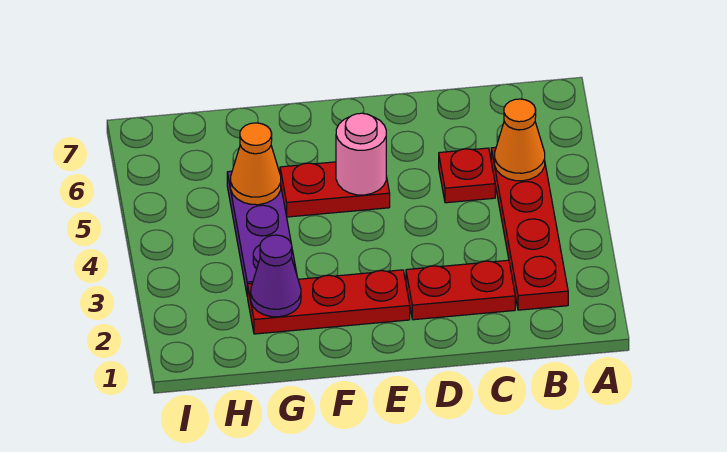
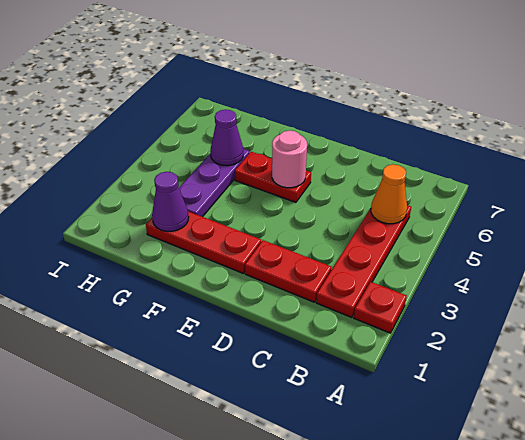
red plate C5 level 1 -> red plate A2 level 1
orange cone G5 level 2 -> purple cone G5 level 2

